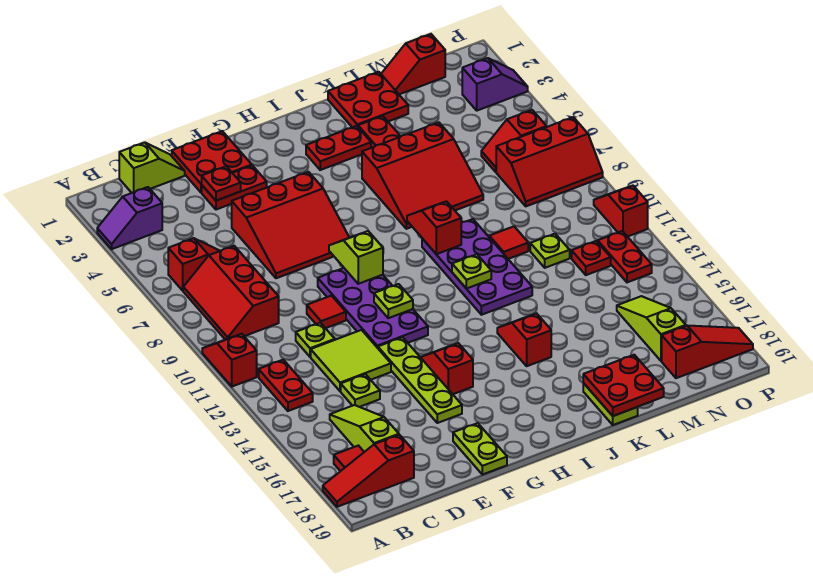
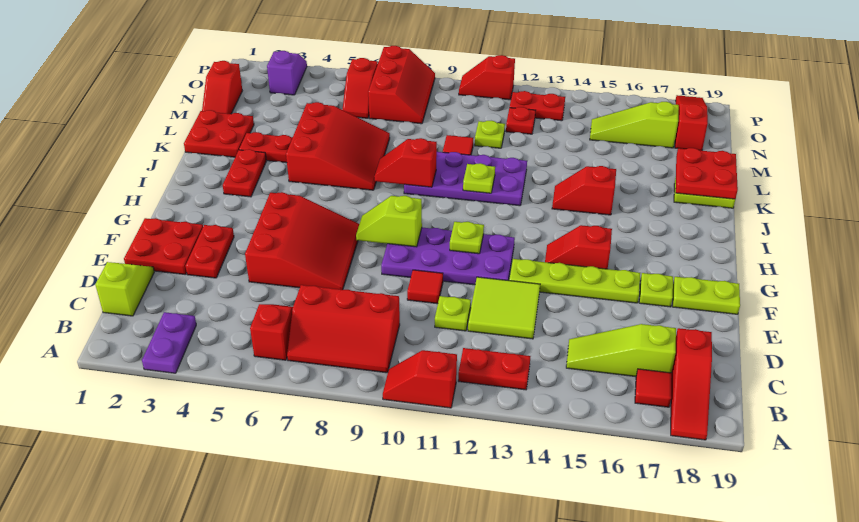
purple slope A3:B3 level 1 top B -> purple plate A3:B3 level 1
lime plate D14 level 1 -> lime plate F17 level 1
red plate E3 level 2 -> none

